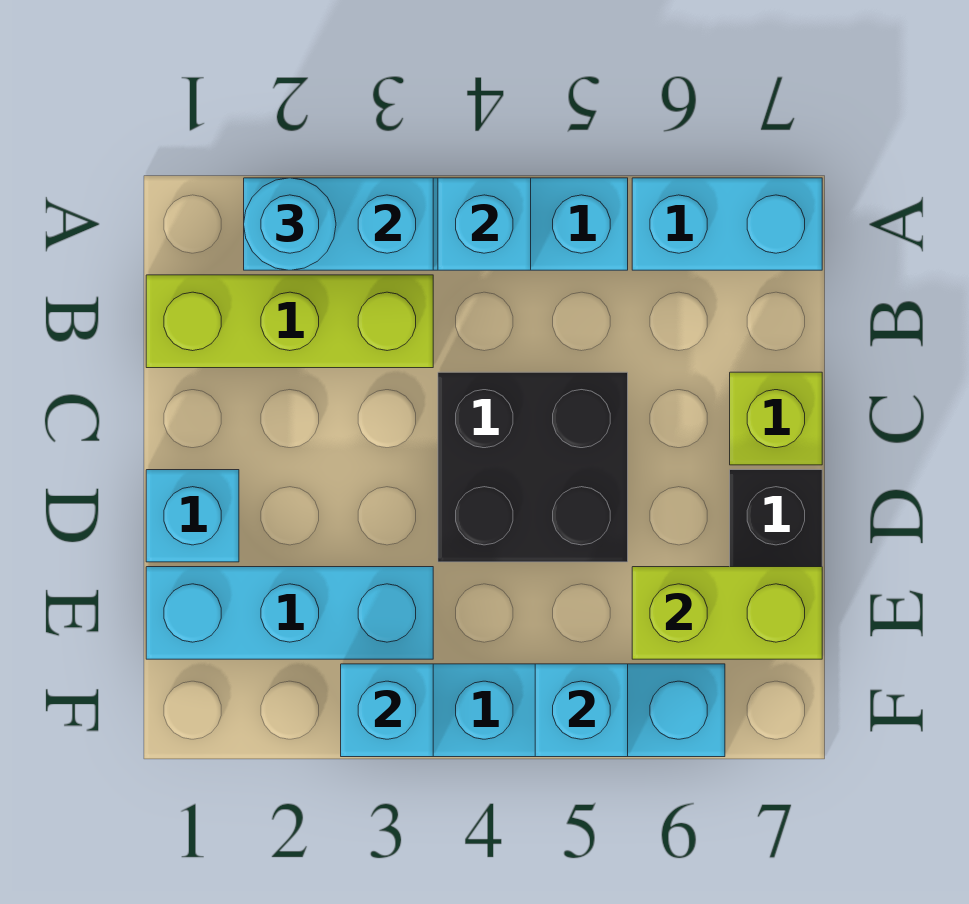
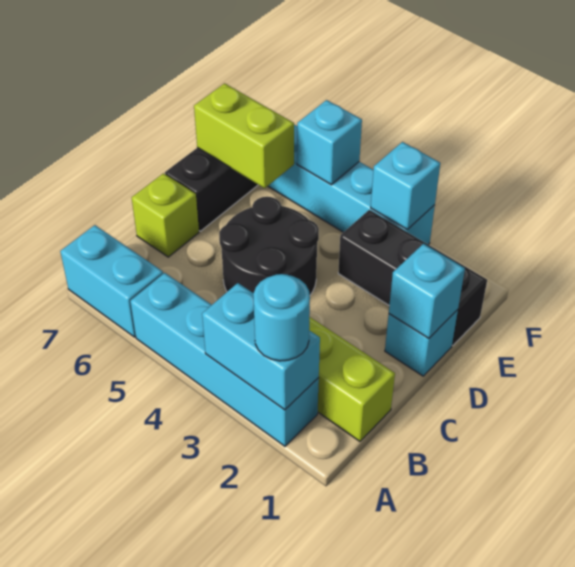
cyan brick A4 level 2 -> cyan brick D1 level 2
black brick C4:D5 level 1 -> black round brick C4:D5 level 1
cyan brick E1:E3 level 1 -> black brick E1:E3 level 1

